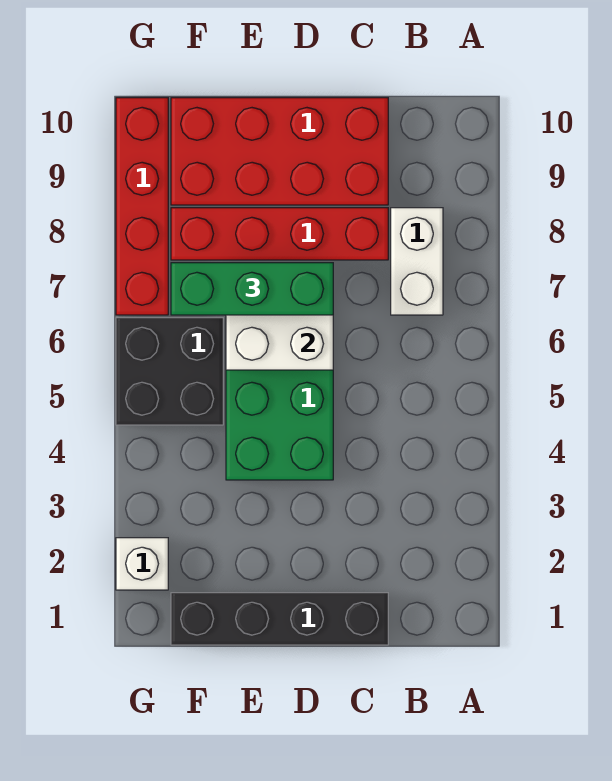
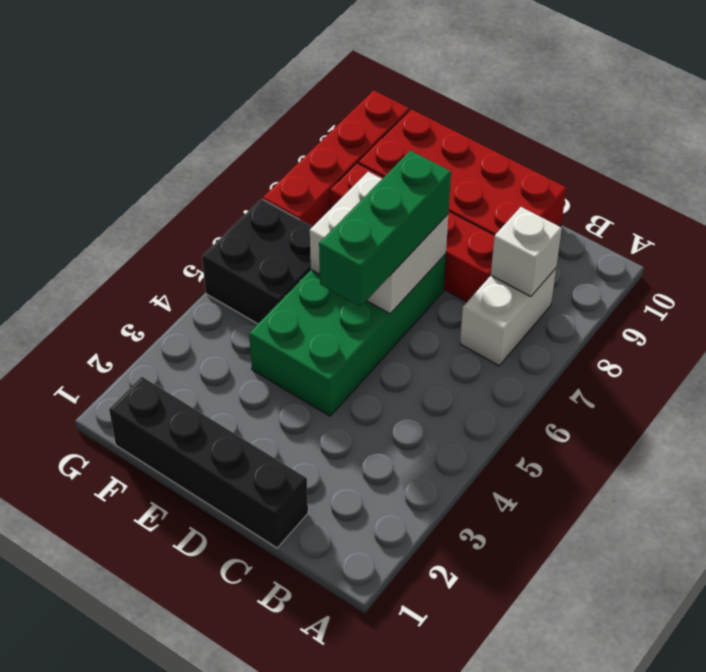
green brick D7:F7 level 3 -> green brick D5:D7 level 3
white brick G2 level 1 -> white brick B8 level 2

